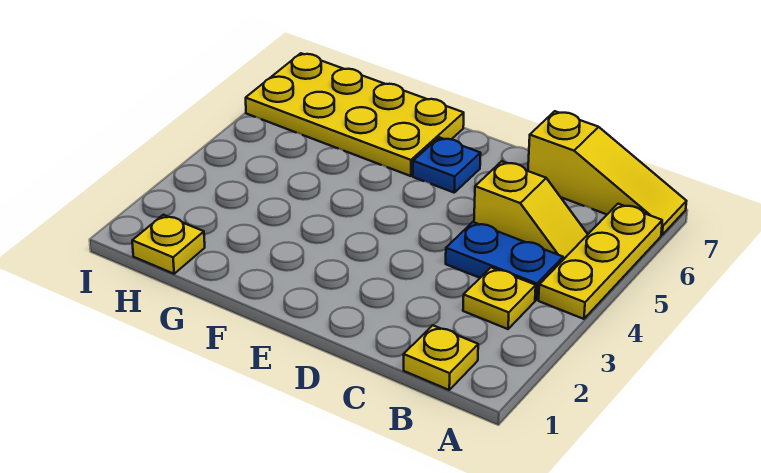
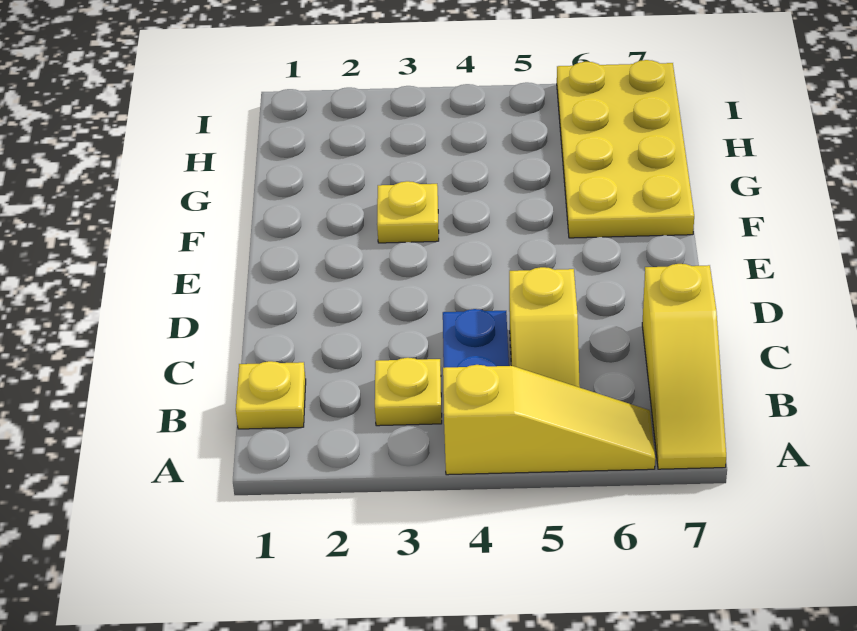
yellow plate A4:A6 level 1 -> yellow slope A4:A6 level 1 top 4
blue plate E6 level 1 -> none
yellow plate H1 level 1 -> yellow plate F3 level 1

